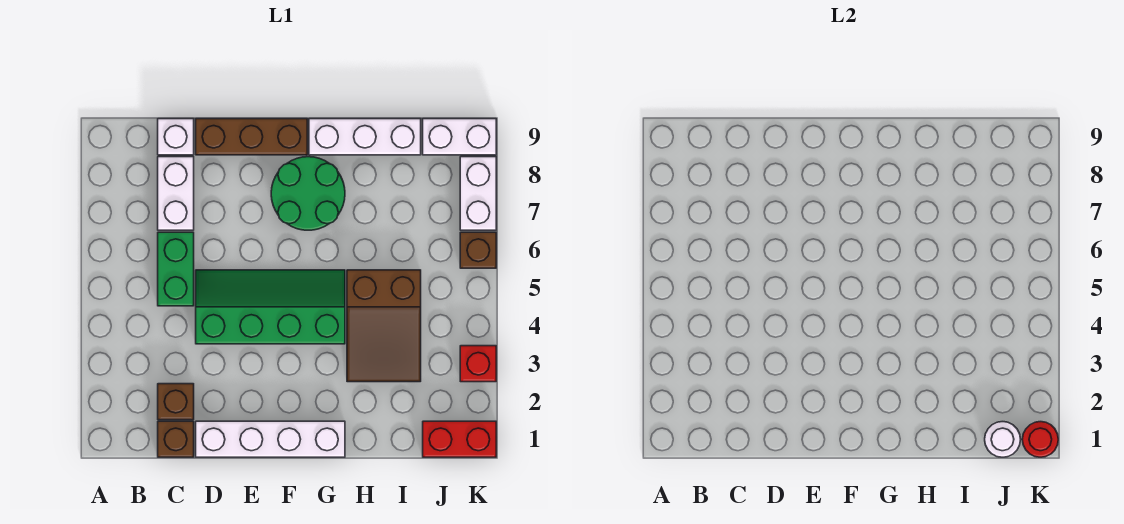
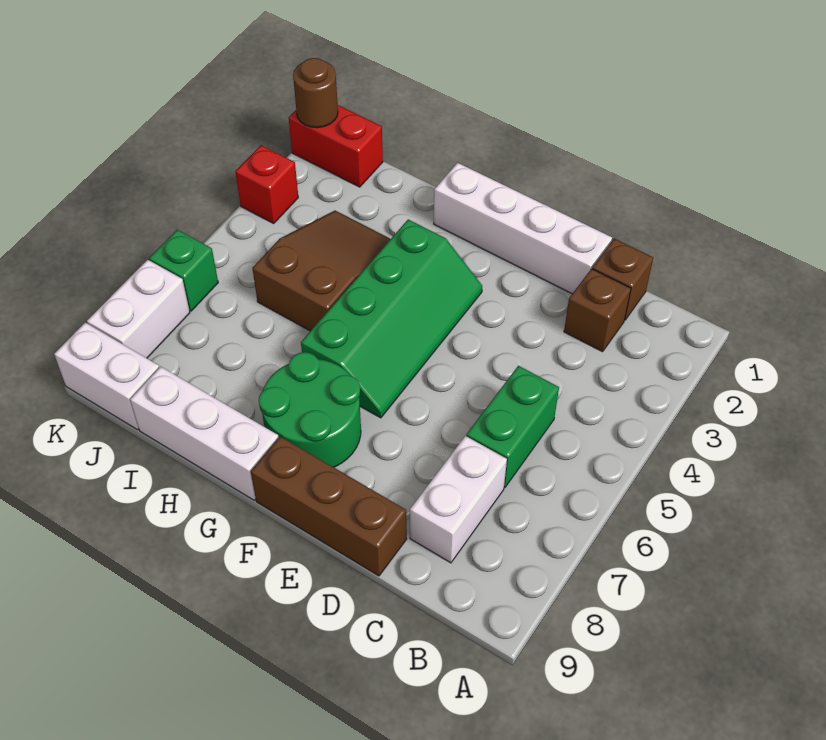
white brick C9 level 1 -> none
green slope D4:G5 level 1 top 4 -> green slope F3:G6 level 1 top G
white round brick J1 level 2 -> none
red round brick K1 level 2 -> brown round brick K1 level 2
brown brick K6 level 1 -> green brick K6 level 1

